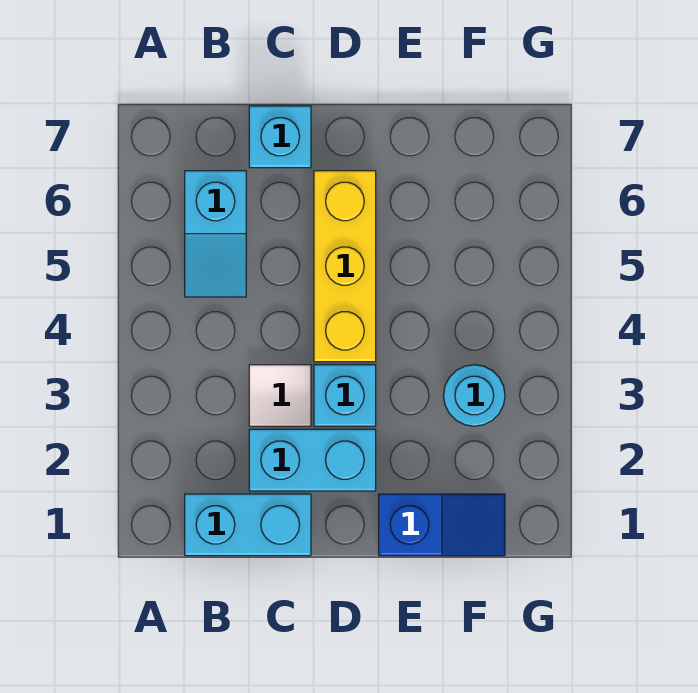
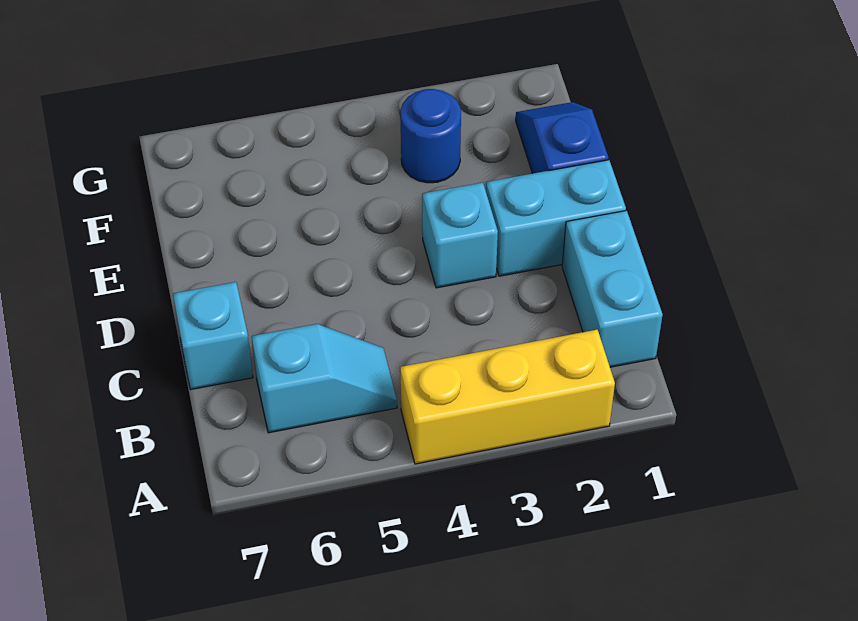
cyan brick C2:D2 level 1 -> cyan brick D1:D2 level 1
white tile C3 level 1 -> none
yellow brick D4:D6 level 1 -> yellow brick A2:A4 level 1
cyan round brick F3 level 1 -> blue round brick F3 level 1

